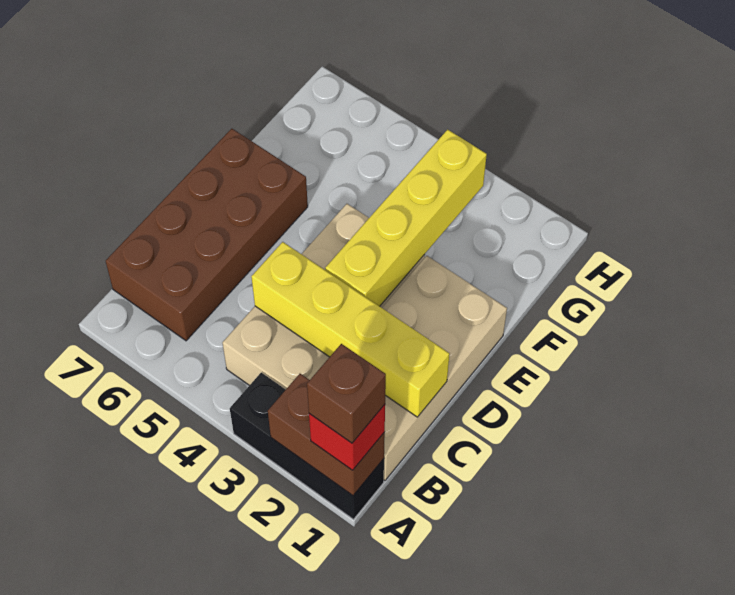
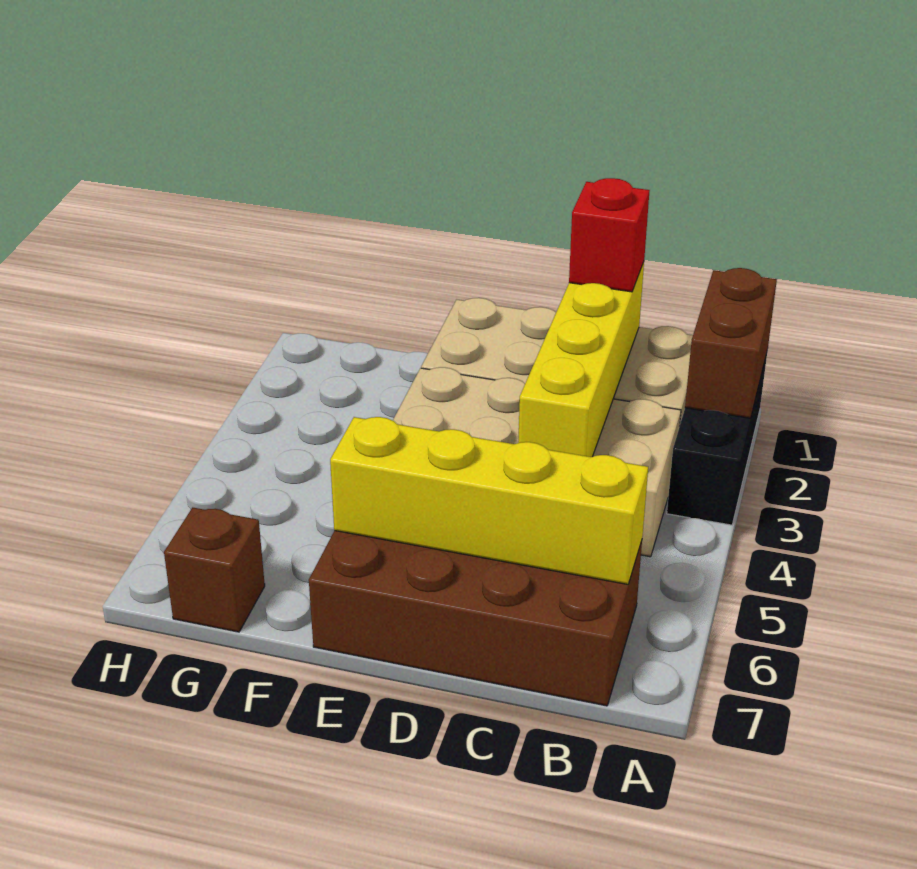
red brick A1 level 3 -> red brick C1 level 3
brown brick A1 level 4 -> brown brick G7 level 1
yellow brick D3:G3 level 2 -> yellow brick B6:E6 level 2

